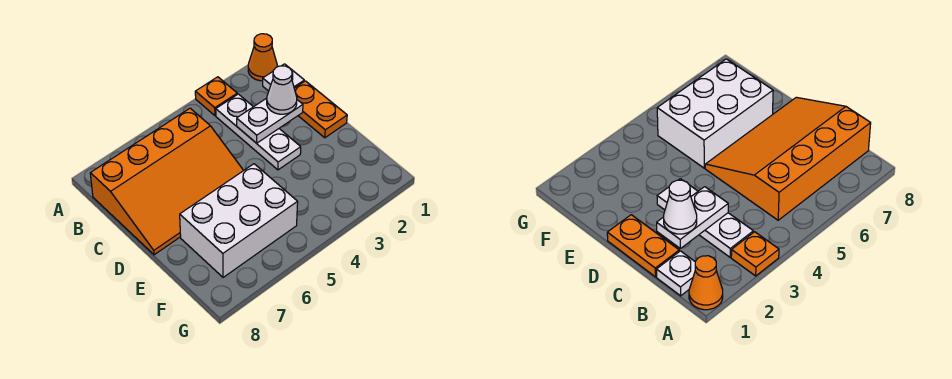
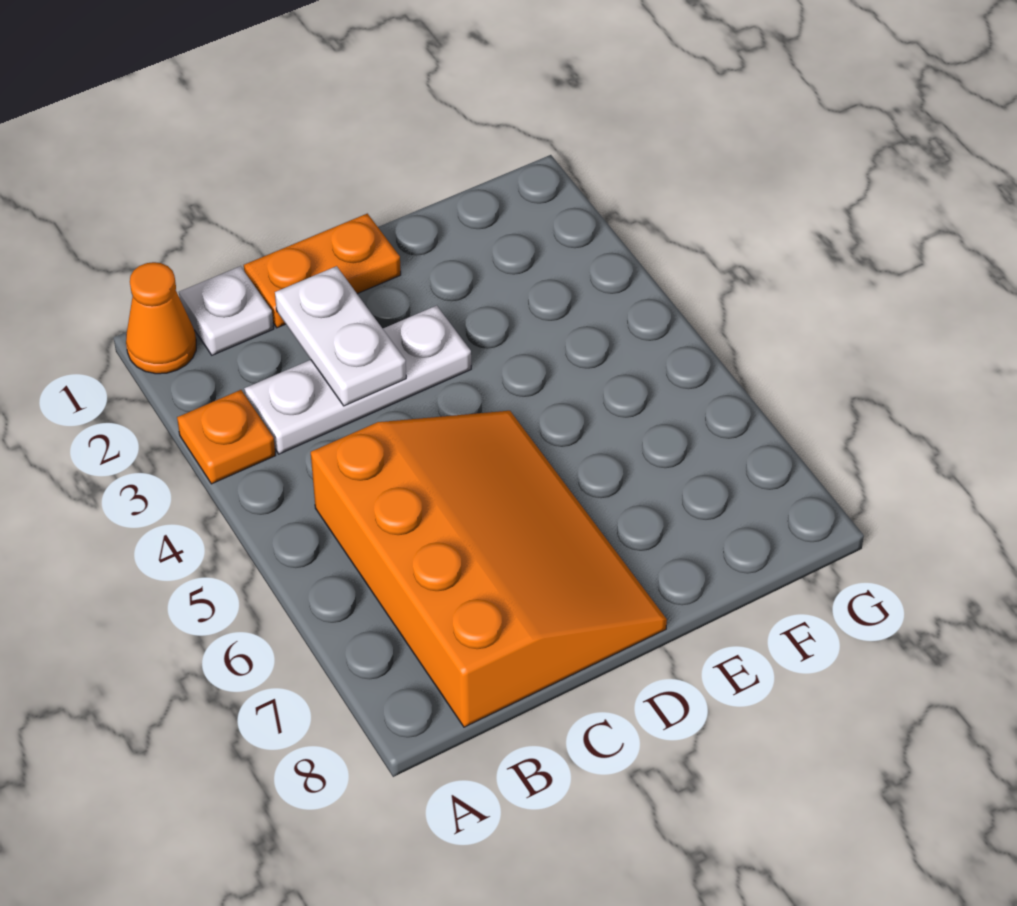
white cone C2 level 3 -> none
white brick E5:F7 level 1 -> none

